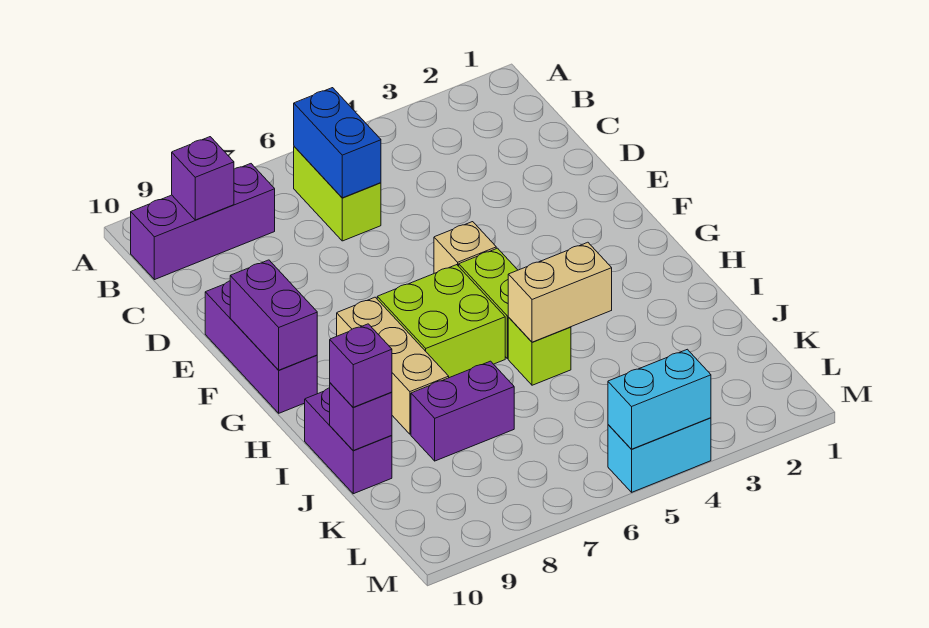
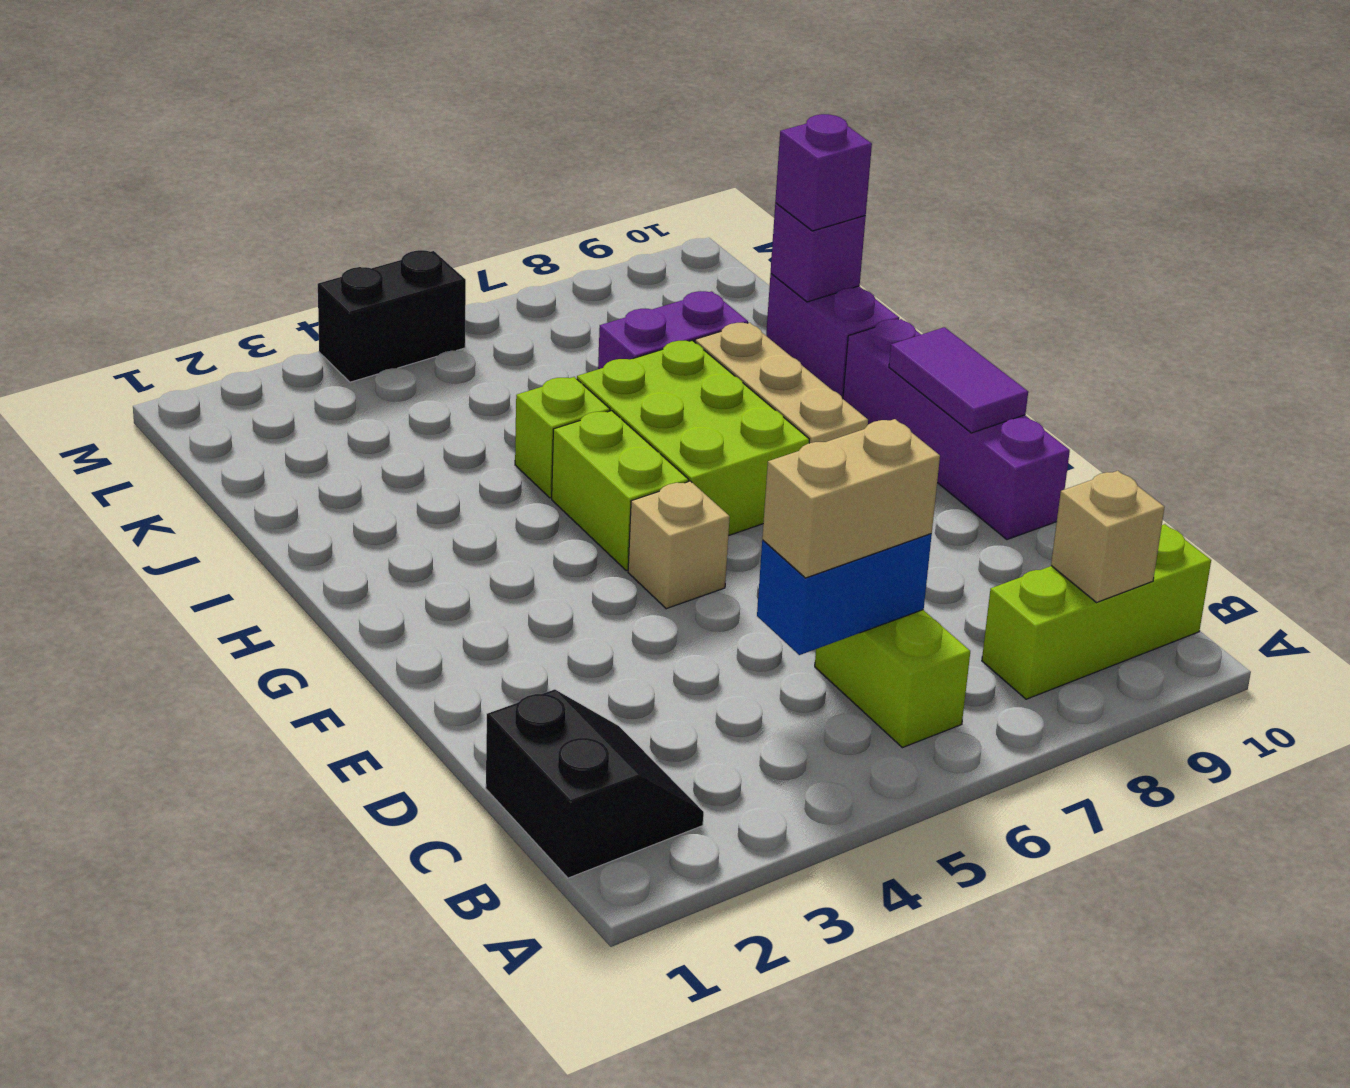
none -> black slope B1:C2 level 1 top 1
blue brick B6:C6 level 2 -> blue brick C5:C6 level 2
purple brick B8:B10 level 1 -> lime brick B8:B10 level 1
purple brick B9 level 2 -> tan brick B9 level 2
purple brick E10:G10 level 1 -> purple brick E10:H10 level 1
purple brick F10:G10 level 2 -> purple tile F10:G10 level 2
lime brick G6:H7 level 1 -> lime brick G6:I7 level 1
tan brick I4:I5 level 2 -> tan brick C5:C6 level 3
cyan brick M4:M5 level 1 -> black brick M4:M5 level 1
cyan brick M4:M5 level 2 -> none

